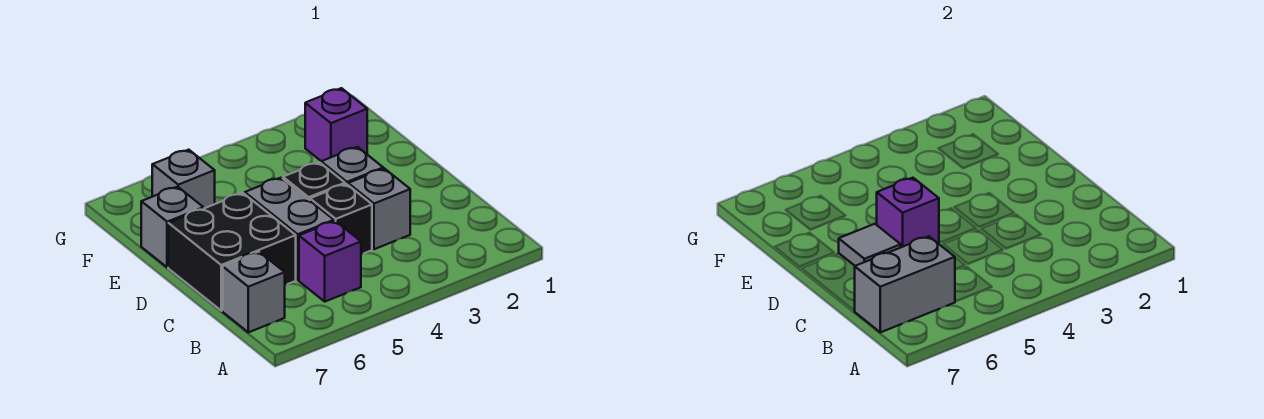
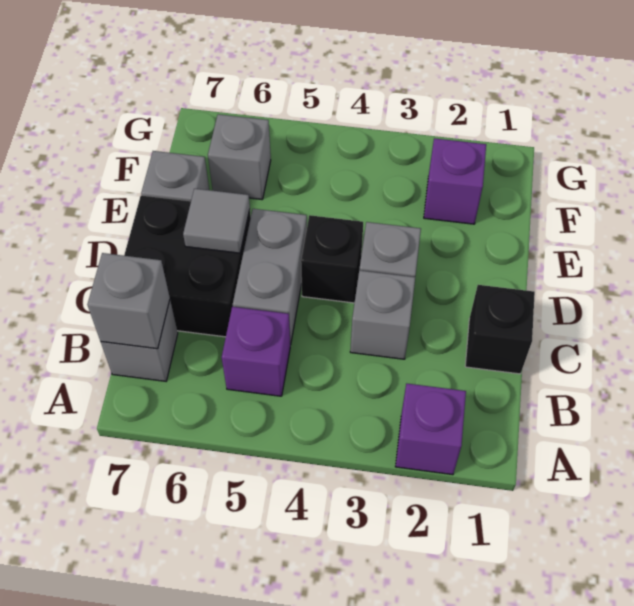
grey brick B6:B7 level 2 -> grey brick B7 level 2
black brick C4 level 1 -> black brick C1 level 1
purple brick D5 level 2 -> purple brick A2 level 1

